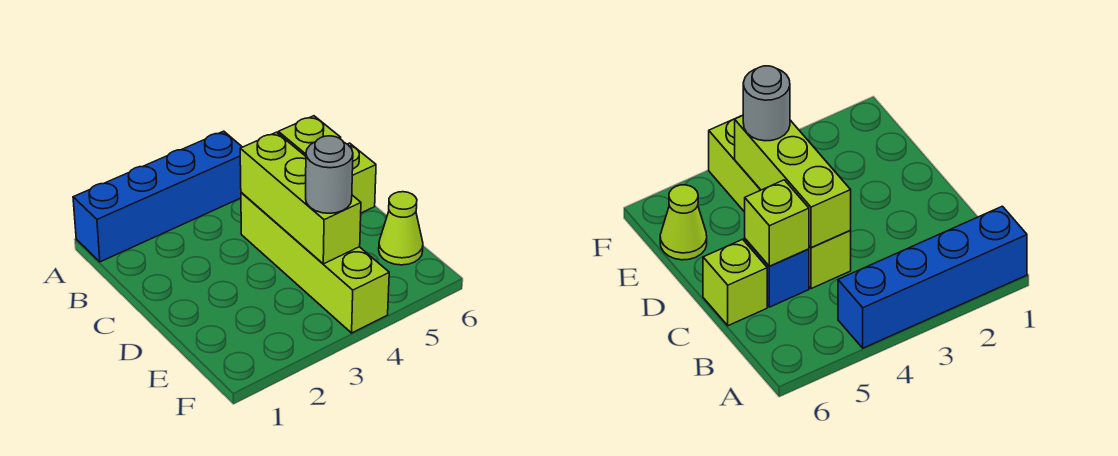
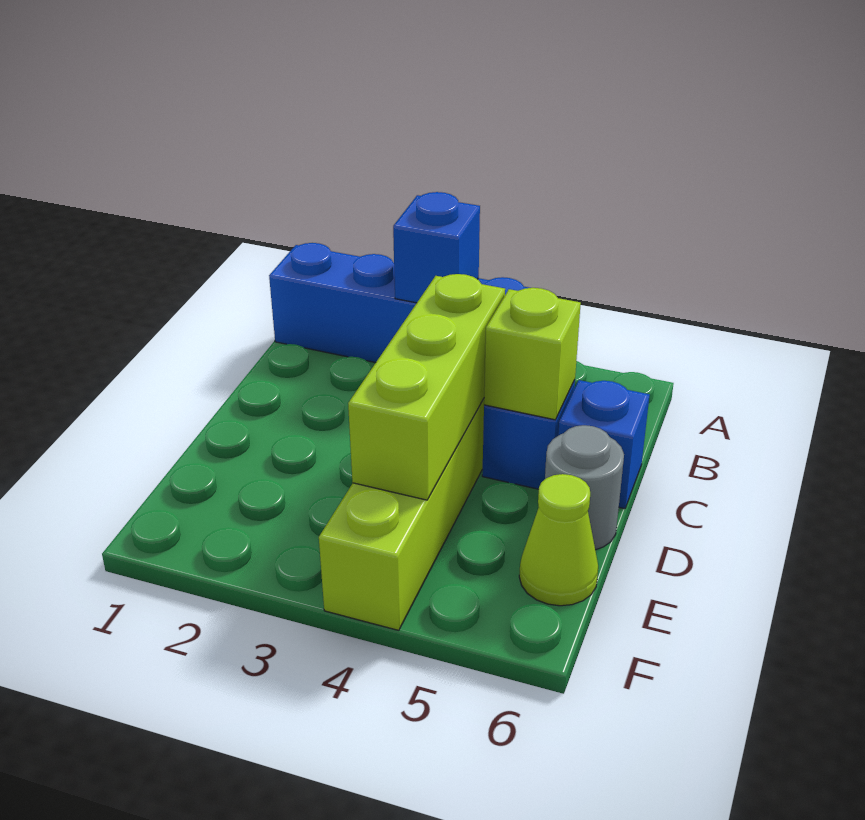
none -> blue brick A3 level 2
lime brick C6 level 1 -> blue brick C6 level 1
grey round brick E4 level 3 -> grey round brick D6 level 1

